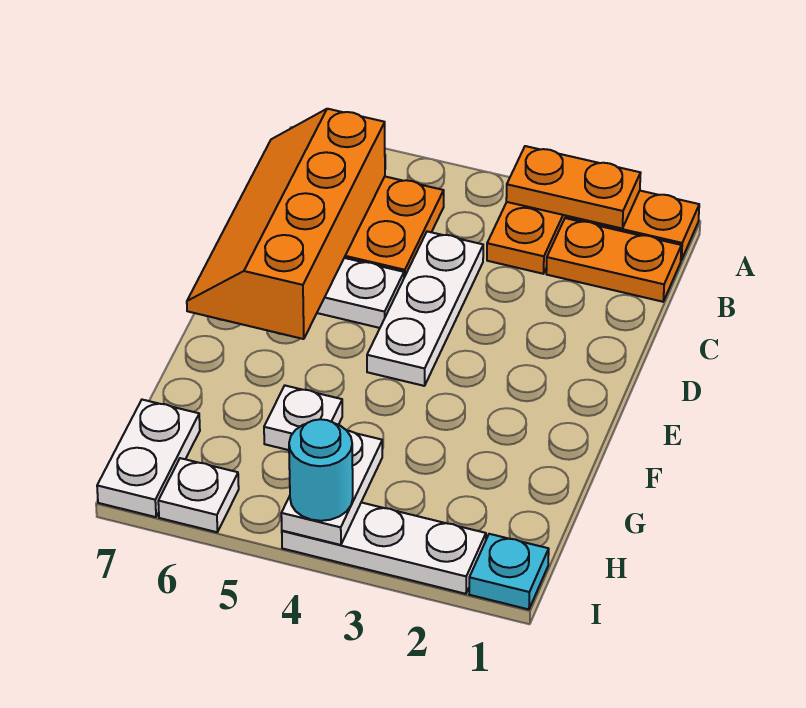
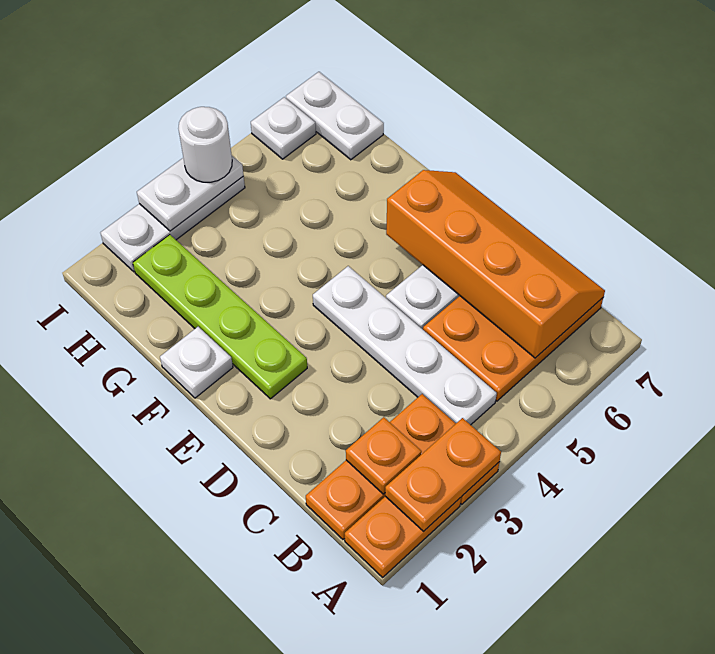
none -> orange plate B2 level 2
white plate C4:E4 level 1 -> white plate B4:E4 level 1
none -> lime plate E2:H2 level 1
white plate G5 level 1 -> white plate F1 level 1
white plate H4:I4 level 2 -> white plate I3:I4 level 2
cyan plate I1 level 1 -> none
cyan round brick I4 level 3 -> white round brick I4 level 3

